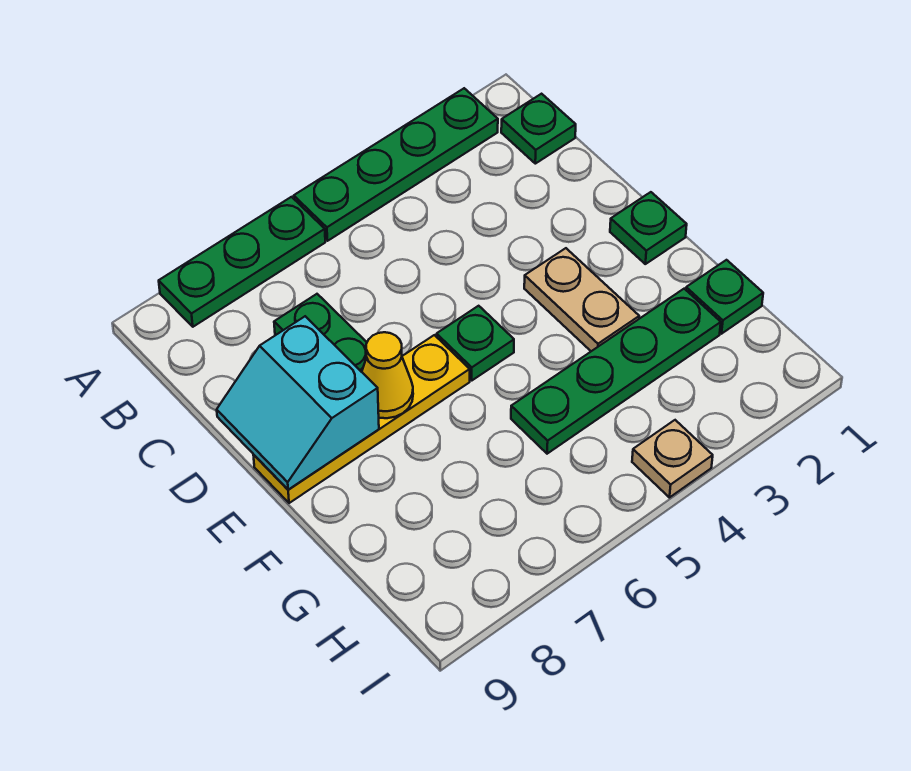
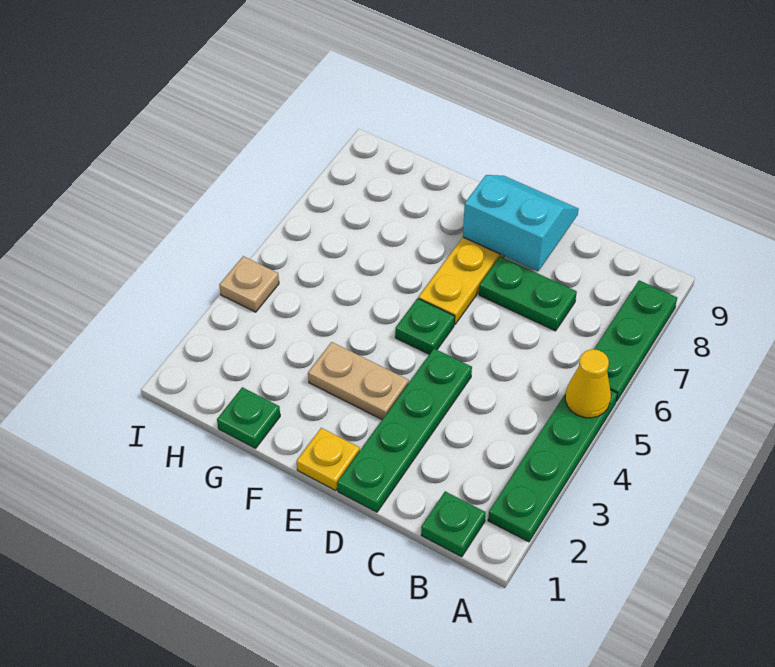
green plate E1 level 1 -> yellow plate E1 level 1
yellow cone E7 level 2 -> yellow cone A5 level 2
green plate G2:G5 level 1 -> green plate D1:D4 level 1

